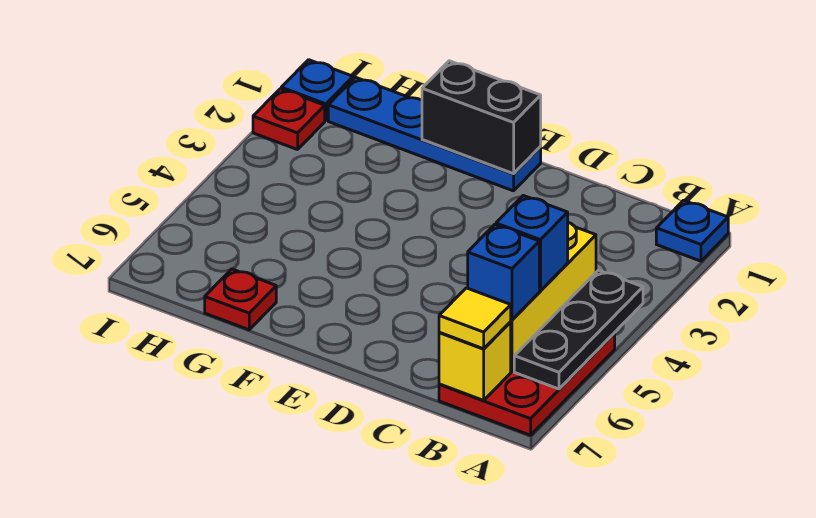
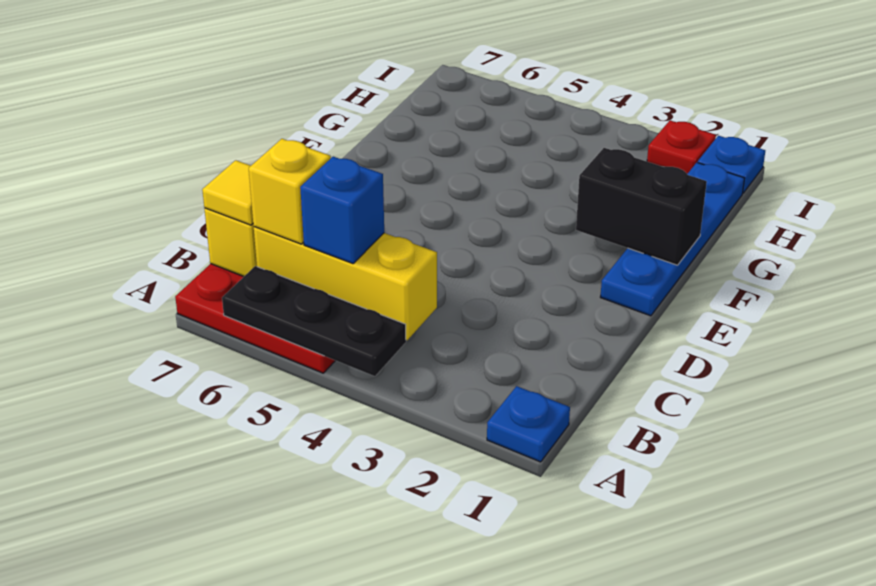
blue brick B6 level 3 -> yellow brick B6 level 3
black brick E1:F1 level 2 -> black brick F1:F2 level 2
red plate G7 level 1 -> none

